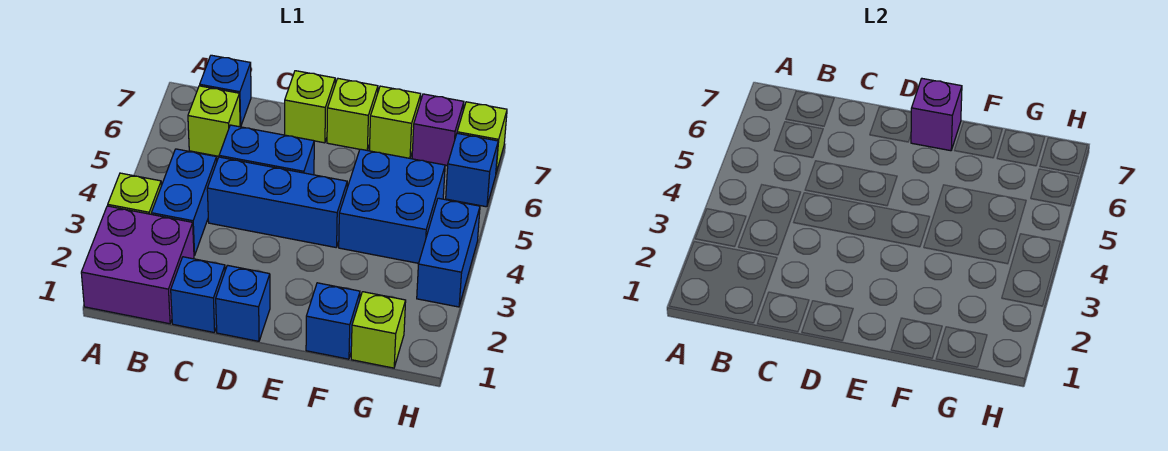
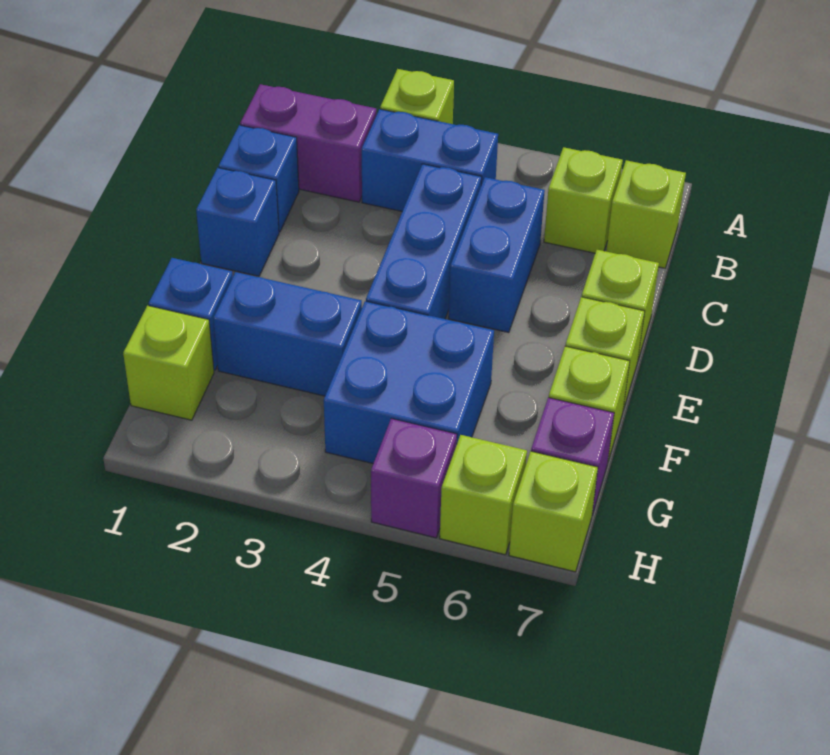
purple brick A1:B2 level 1 -> purple brick B1:B2 level 1
blue brick B7 level 1 -> lime brick B7 level 1
purple brick E7 level 2 -> purple brick H5 level 1
blue brick H3:H4 level 1 -> blue brick F2:F3 level 1
blue brick H6 level 1 -> lime brick H6 level 1

